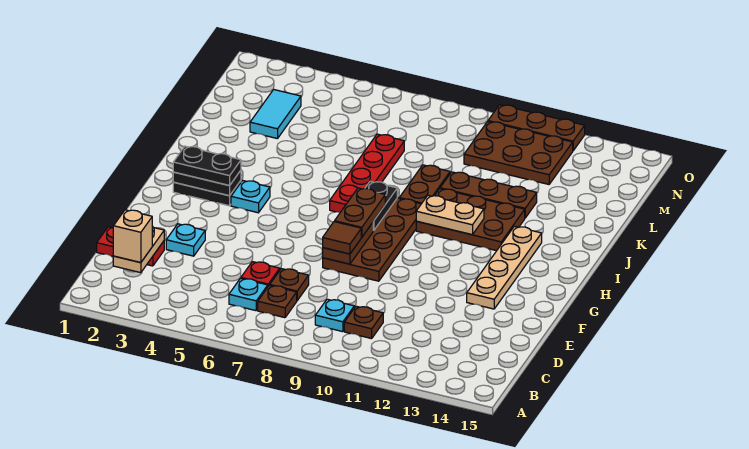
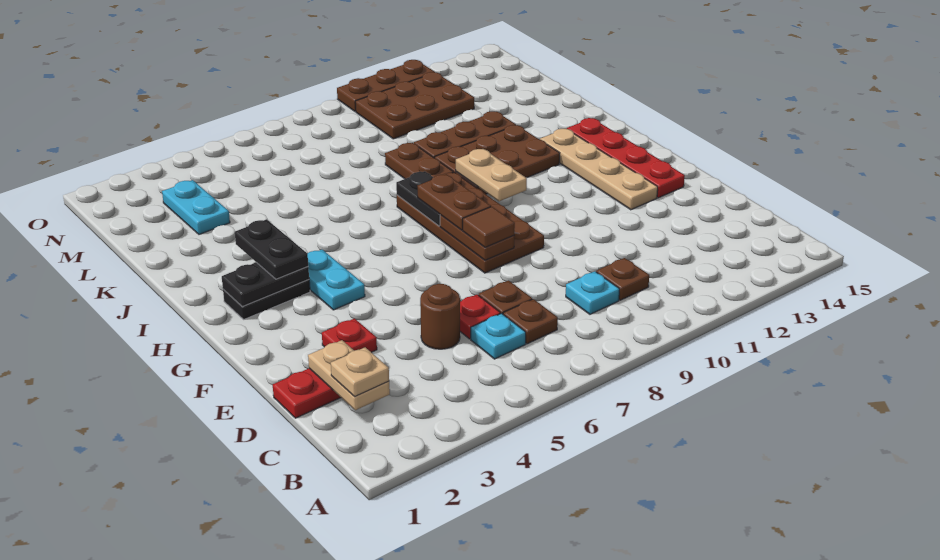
tan brick C2 level 3 -> tan plate C2 level 3
none -> brown round brick D5 level 1
cyan plate E3 level 1 -> red plate E3 level 1
black plate H2:H3 level 3 -> black plate H3:I3 level 3
cyan plate H4 level 1 -> cyan plate G4:H4 level 1
red plate I7:L7 level 1 -> red plate F14:I14 level 1
tan plate I10:I11 level 2 -> tan plate H10:I10 level 2
cyan tile L3:M3 level 1 -> cyan plate L3:M3 level 1

